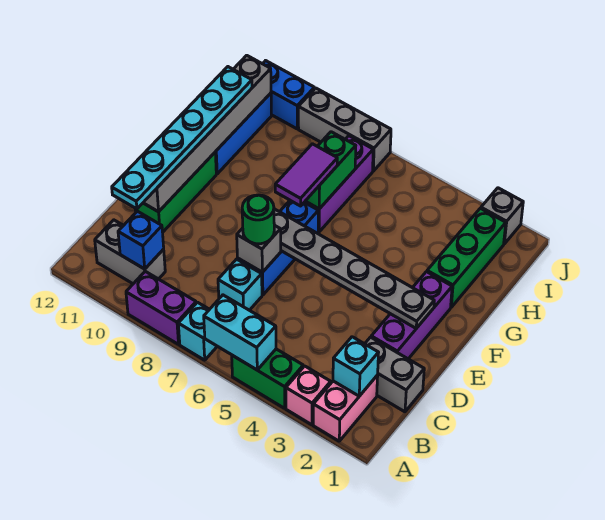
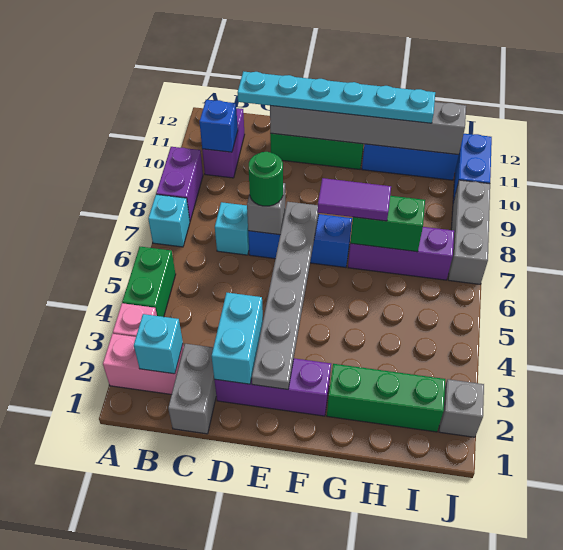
cyan brick A5:A6 level 2 -> cyan brick D2:D3 level 2
grey brick B10:B11 level 1 -> purple brick B10:B11 level 1

